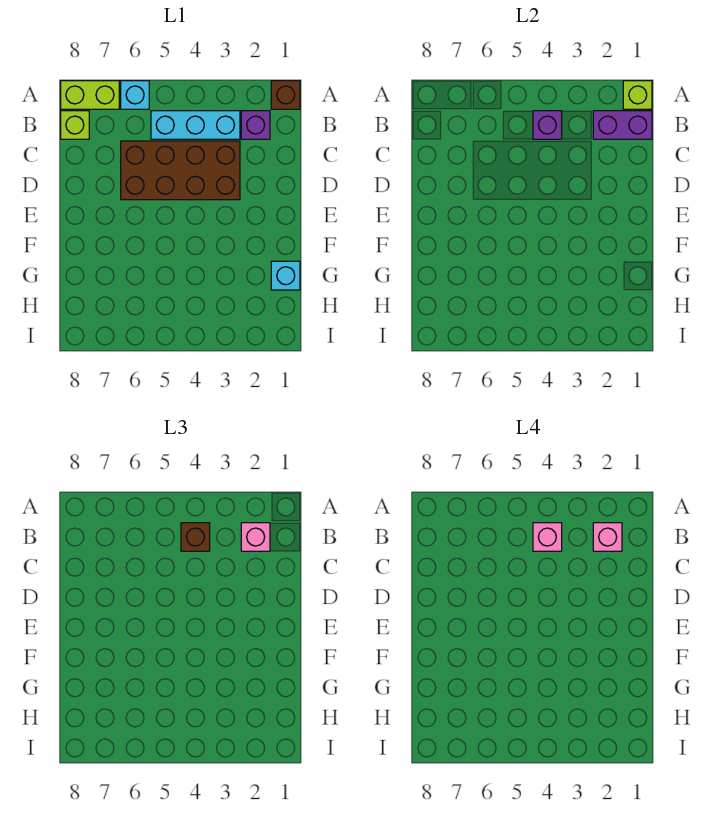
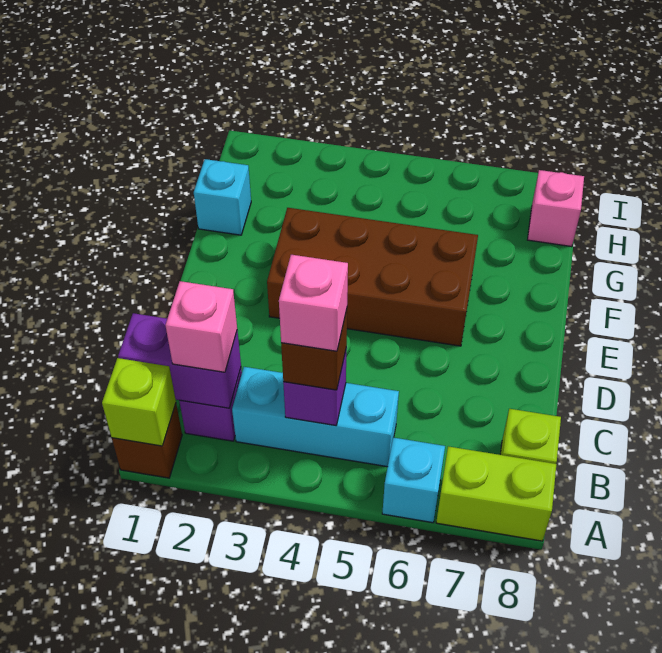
pink brick B2 level 4 -> pink brick H8 level 1
brown brick C3:D6 level 1 -> brown brick E3:F6 level 1

